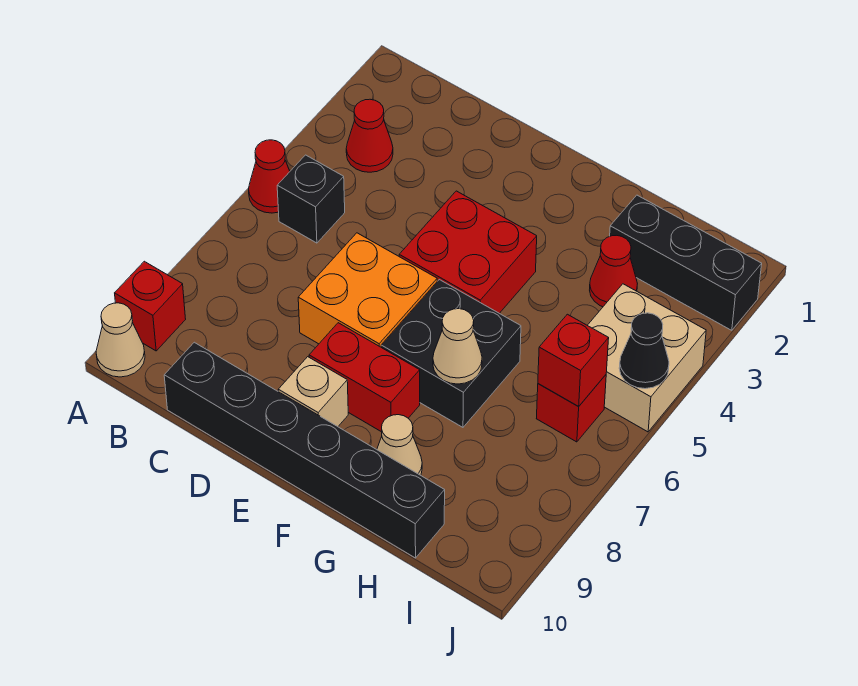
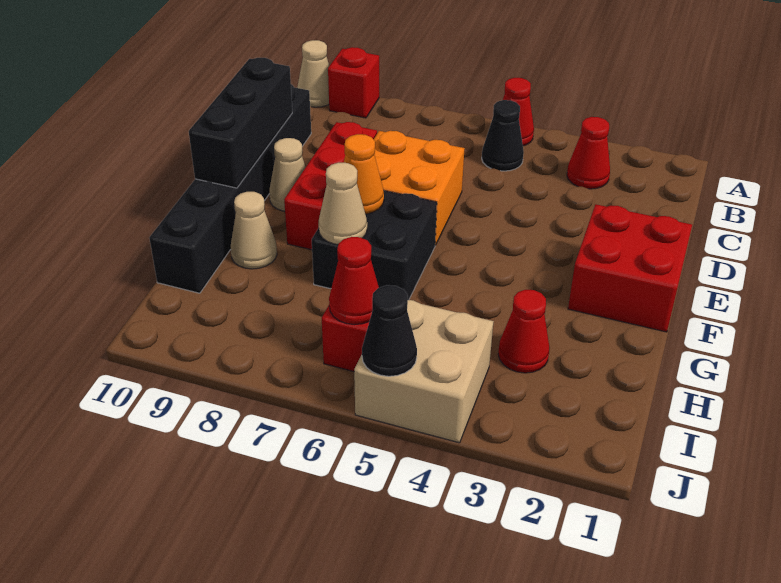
black brick B5 level 1 -> black cone B5 level 1
red brick E4:F5 level 1 -> red brick E1:F2 level 1
red brick E8:F8 level 1 -> red brick D8:F8 level 1
tan brick E9 level 1 -> tan cone E9 level 1
none -> orange cone F7 level 2
black brick H2:J2 level 1 -> black brick D10:F10 level 2
red brick I6 level 2 -> red cone I6 level 2

